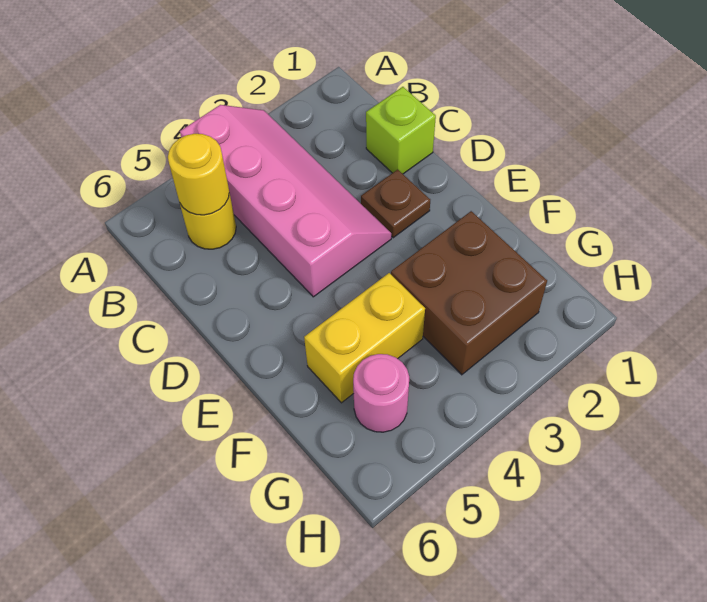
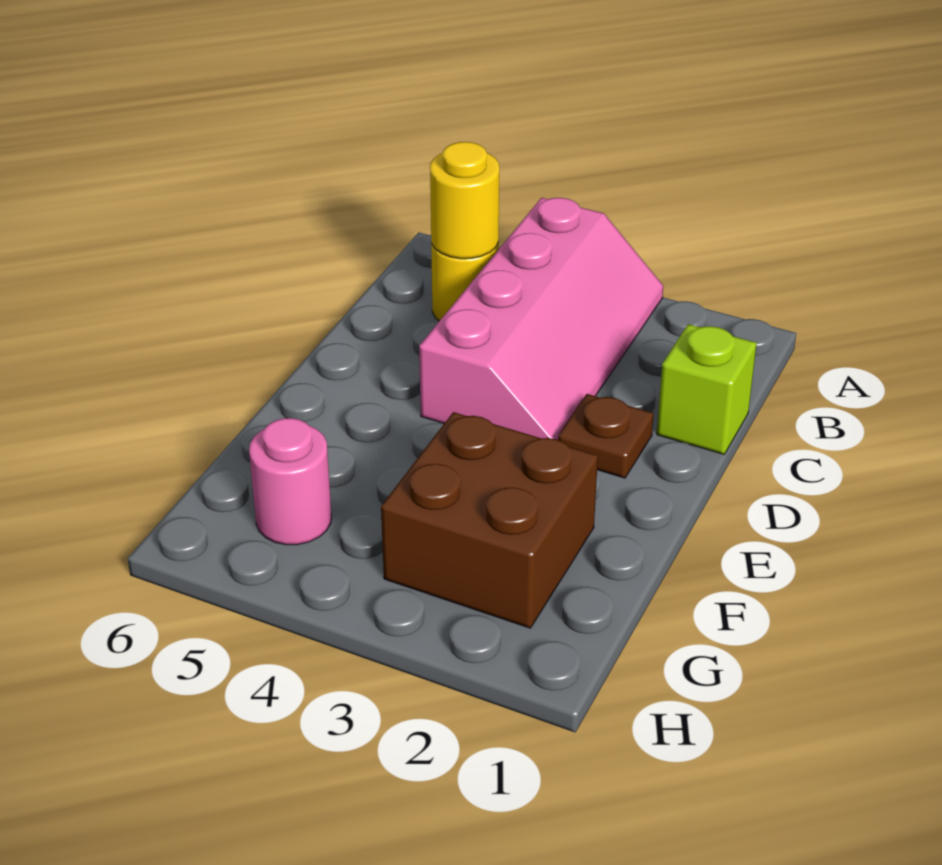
yellow brick F4:F5 level 1 -> none

